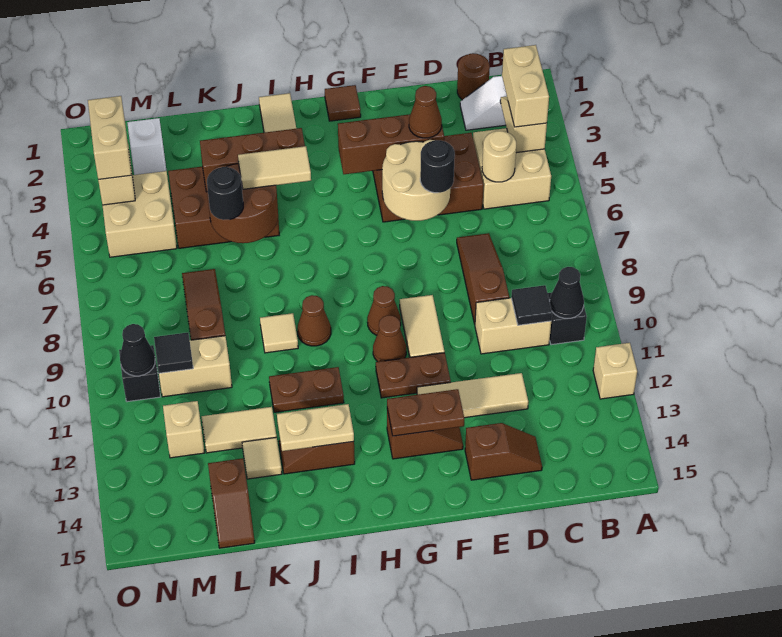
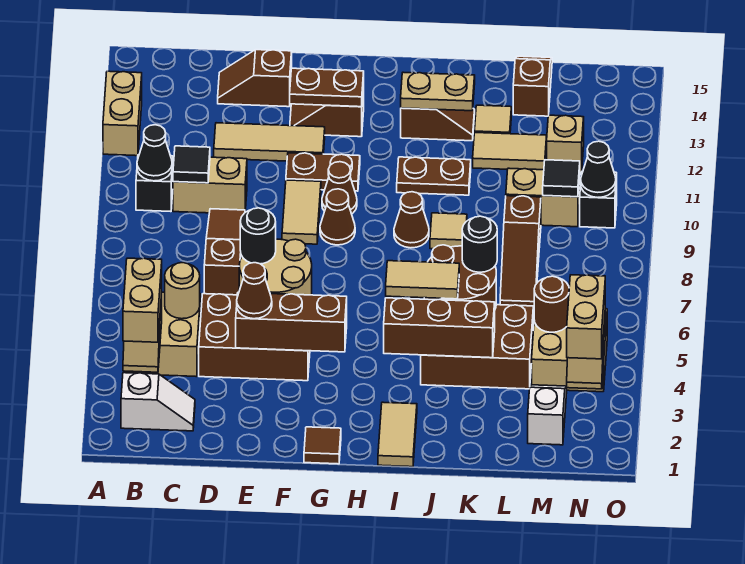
tan brick A12 level 1 -> tan brick A12:A13 level 1
brown round brick C1 level 1 -> brown round brick M5 level 2
brown slope D7:D9 level 1 top 9 -> brown slope D7:D9 level 1 top 7

